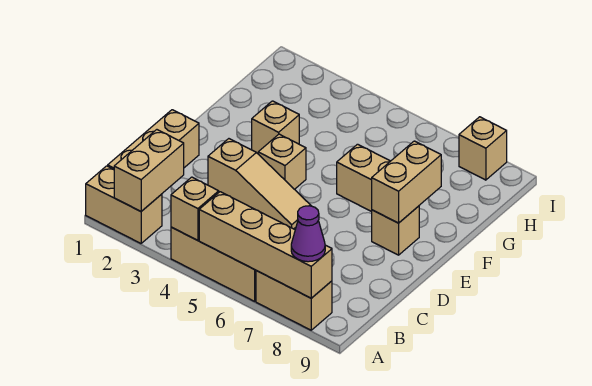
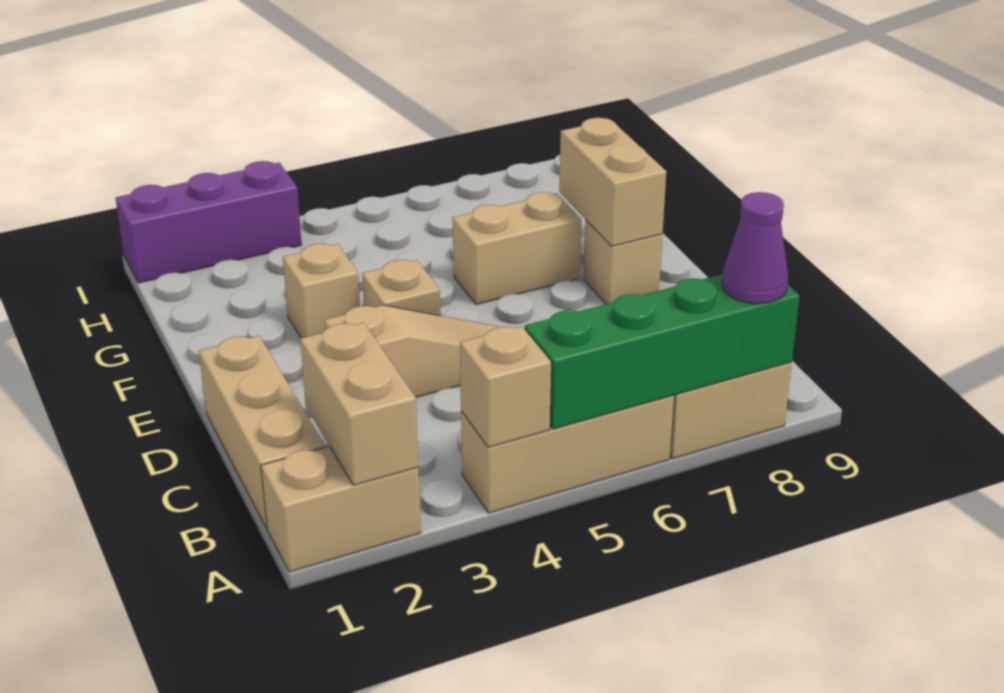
tan brick A5:A8 level 2 -> green brick A5:A8 level 2
none -> purple brick I1:I3 level 1
tan brick I8 level 1 -> none

